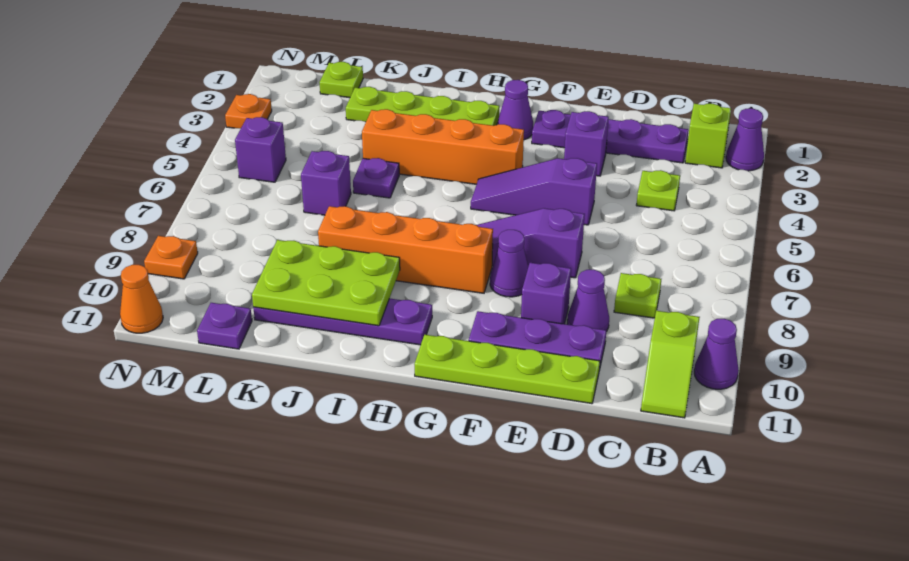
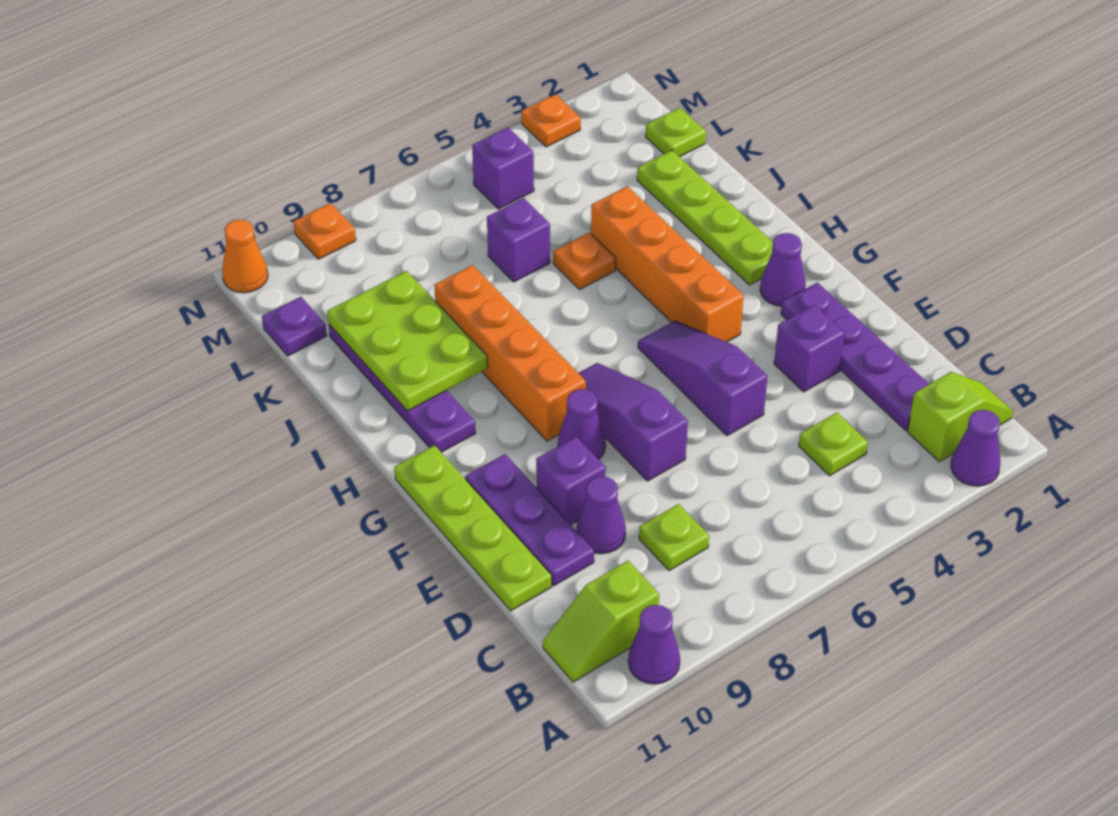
purple plate J5 level 1 -> orange plate J5 level 1

